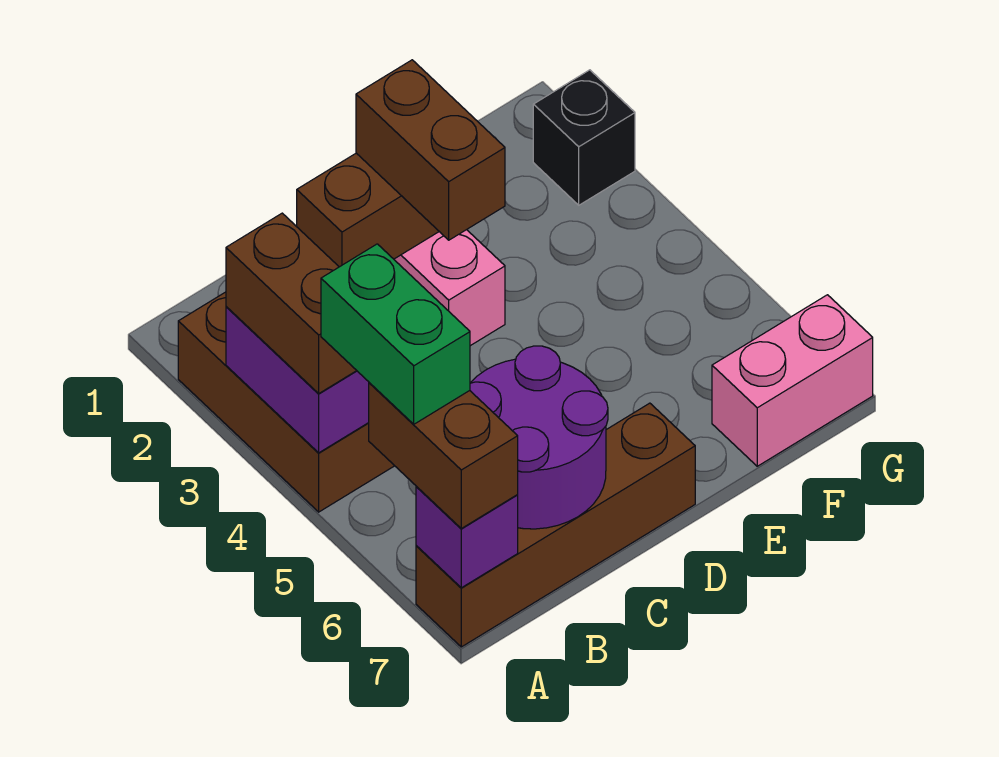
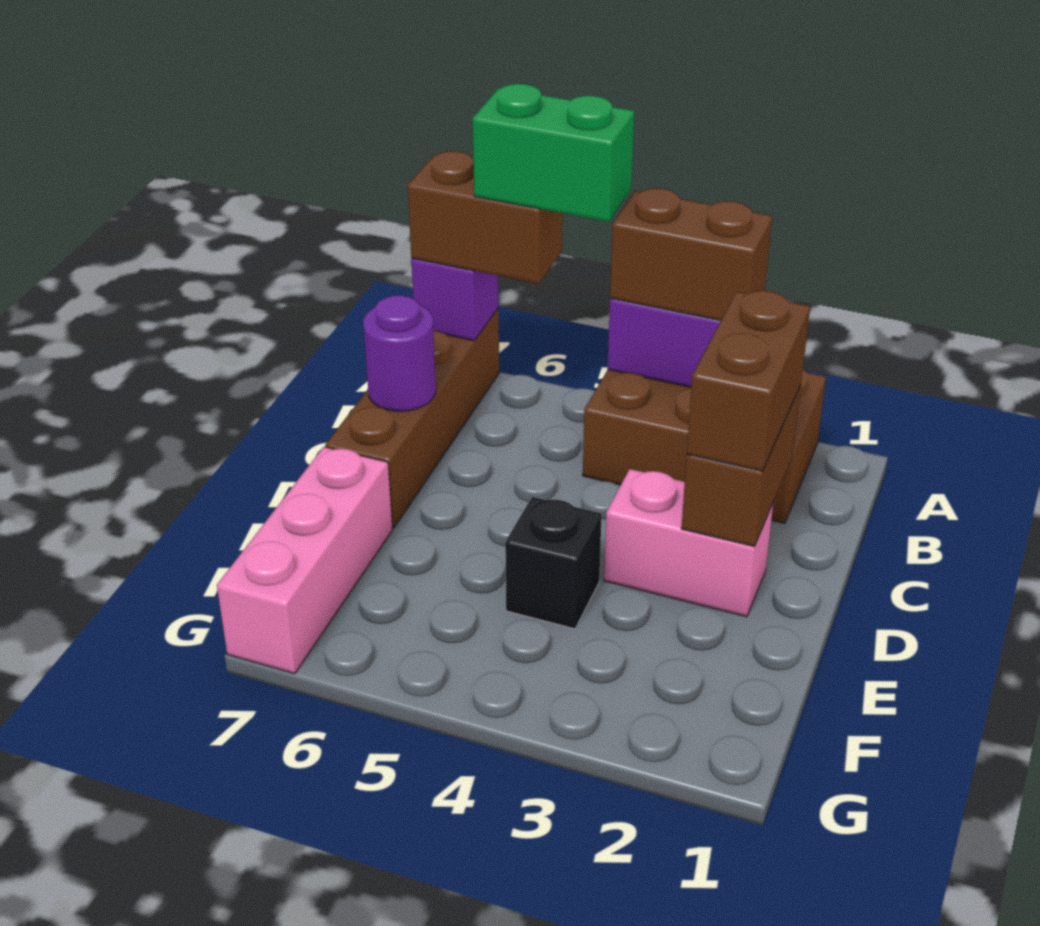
purple round brick B6:C7 level 2 -> purple round brick C7 level 2
brown brick D2:D3 level 3 -> brown brick C2:D2 level 3
pink brick F7:G7 level 1 -> pink brick E7:G7 level 1
black brick G2 level 1 -> black brick E4 level 1

